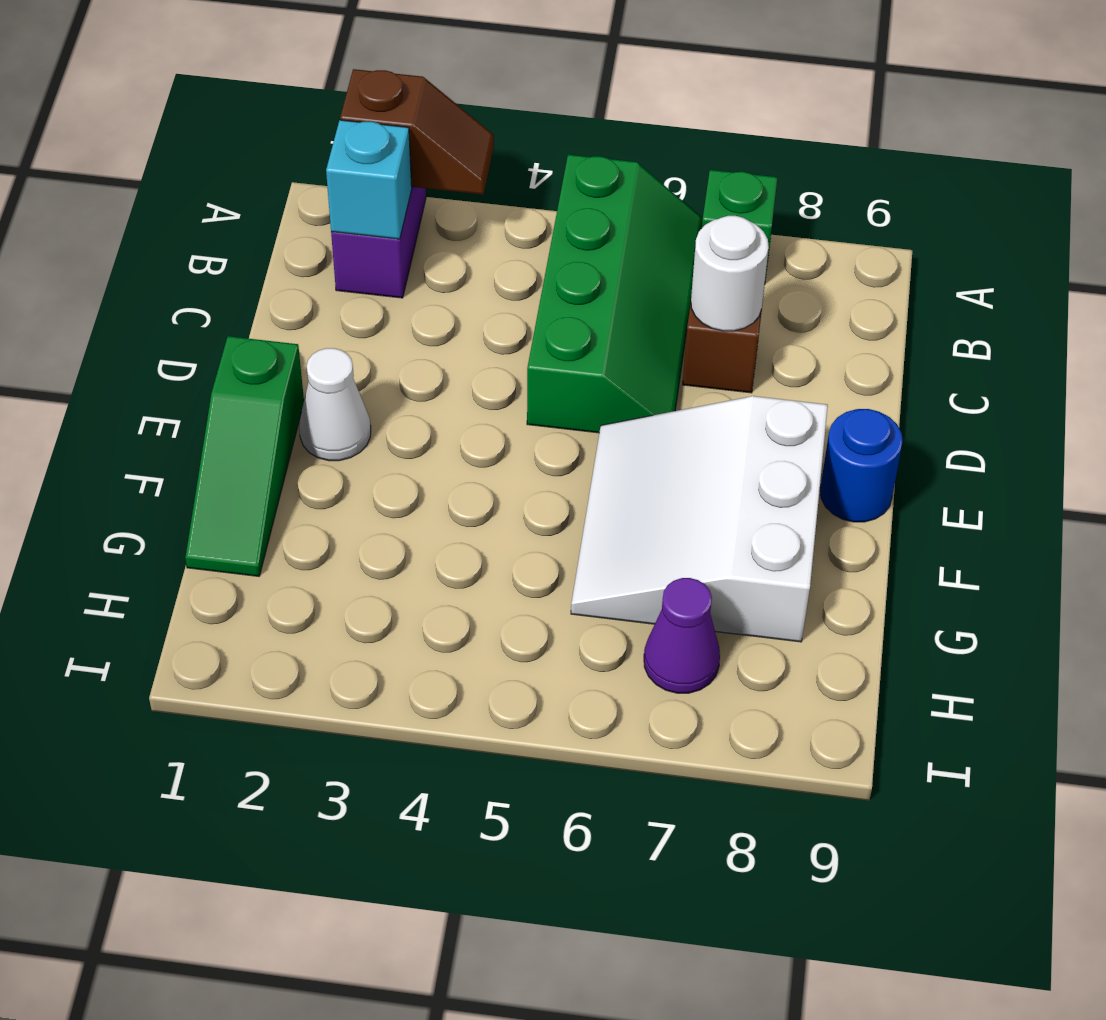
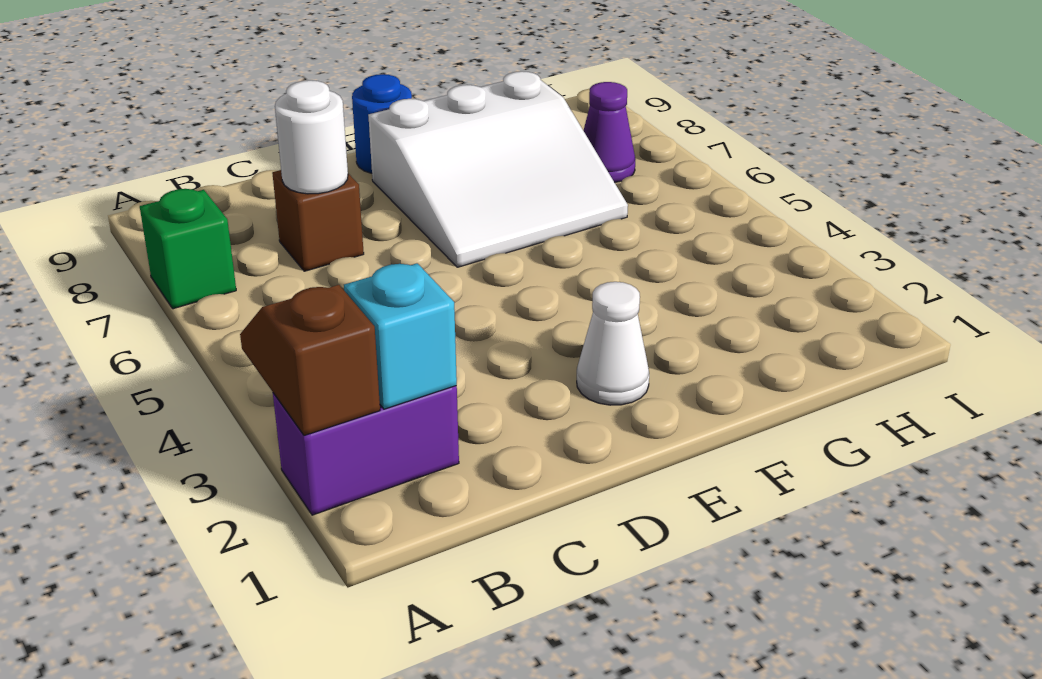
green slope A5:D6 level 1 top 5 -> none
green slope E1:G1 level 1 top E -> none

